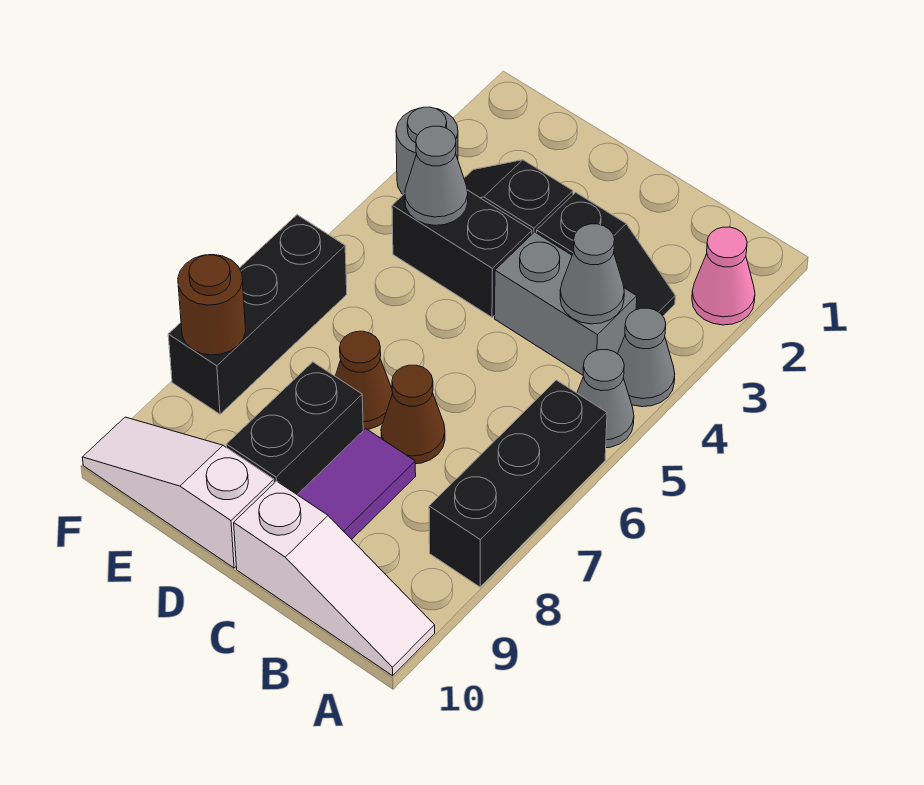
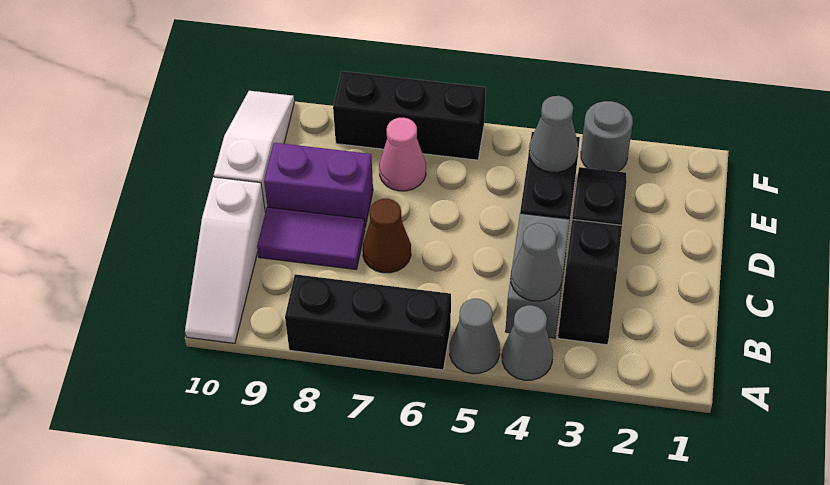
pink cone A2 level 1 -> pink cone E7 level 1
brown cone D7 level 1 -> none
black brick D8:D9 level 1 -> purple brick D8:D9 level 1
brown round brick F8 level 2 -> none

